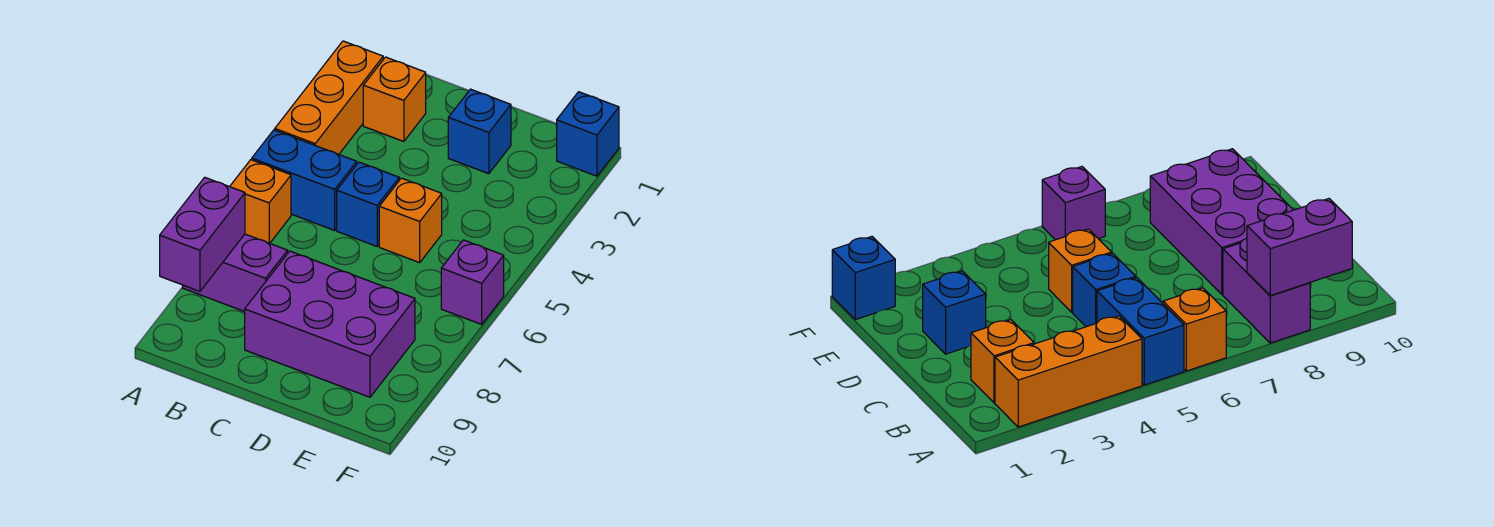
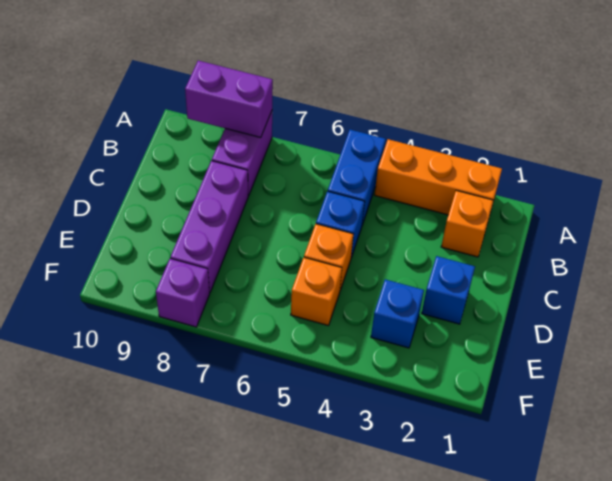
orange brick A6 level 1 -> orange brick E5 level 1
purple brick C8:E9 level 1 -> purple brick C8:E8 level 1
blue brick F1 level 1 -> blue brick E3 level 1
purple brick F6 level 1 -> purple brick F8 level 1

